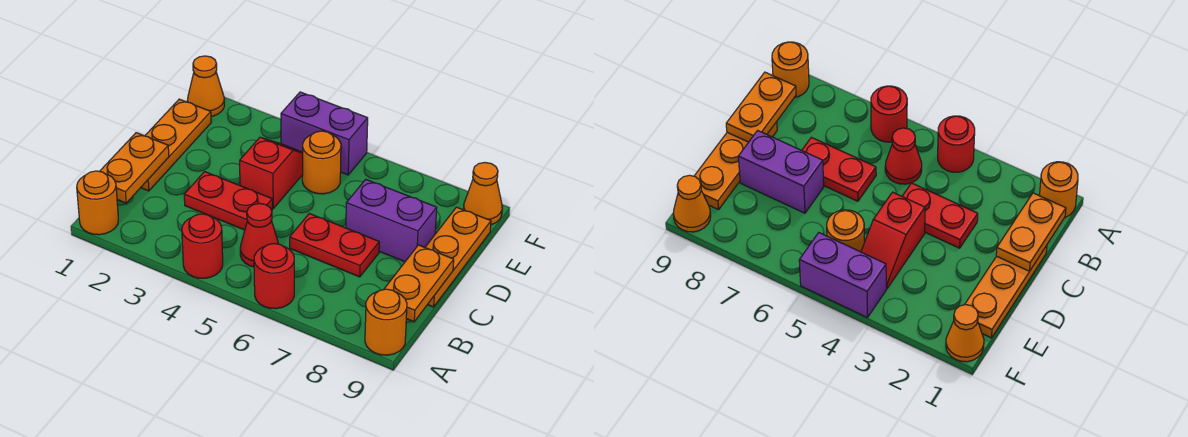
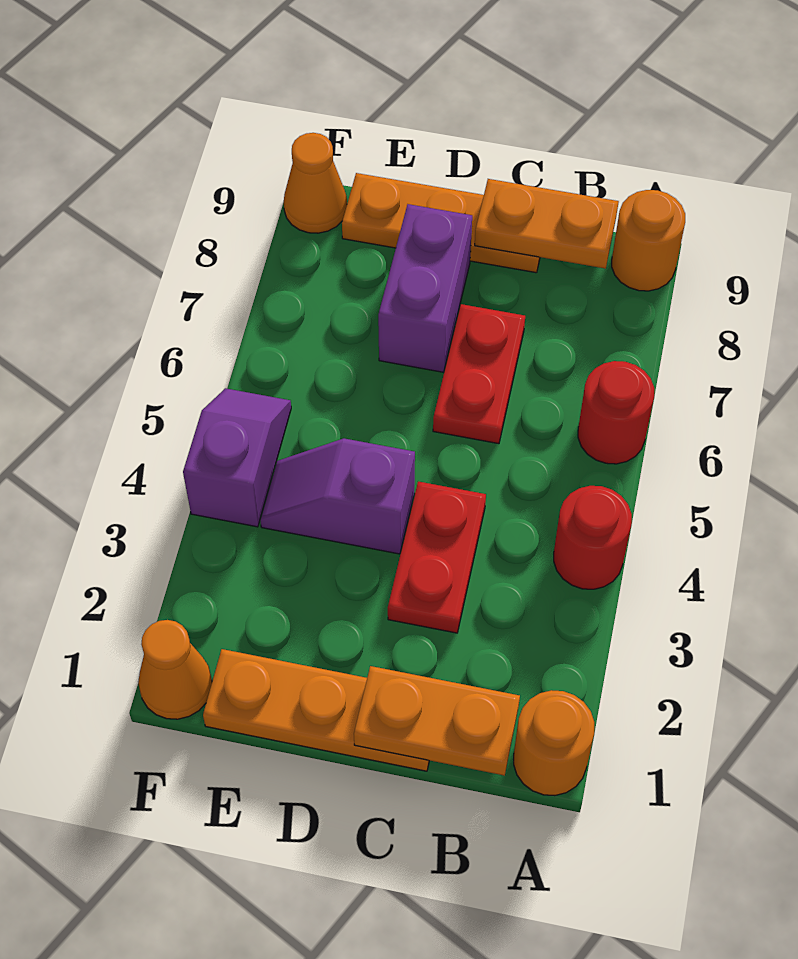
red cone B5 level 1 -> none
red slope D4:E4 level 1 top D -> purple slope D4:E4 level 1 top D
orange round brick E5 level 1 -> none
purple brick F4:F5 level 1 -> purple slope F4:F5 level 1 top 4

